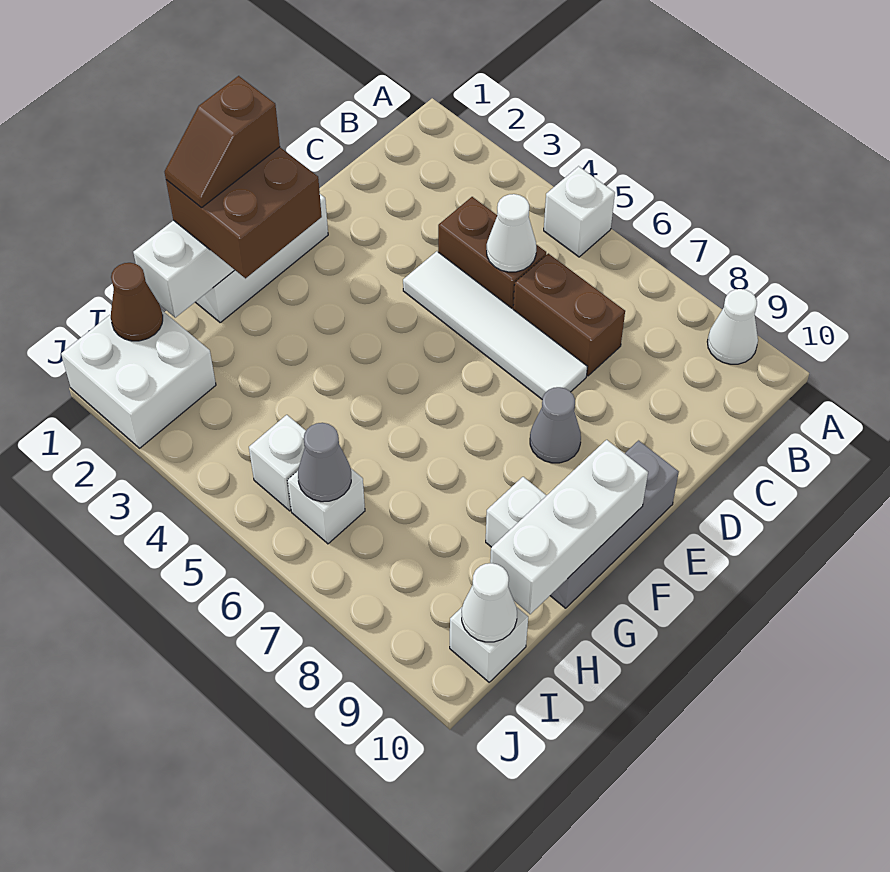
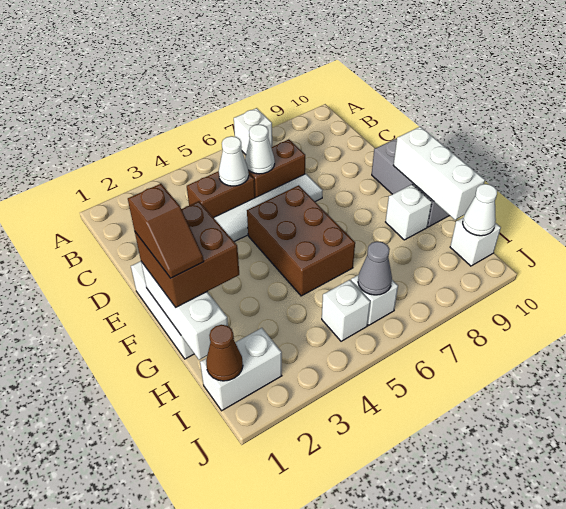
white brick A5 level 1 -> white brick A7 level 1
white cone A9 level 1 -> white cone C6 level 2
none -> brown brick E5:G6 level 1
grey cone E8 level 1 -> none
white brick I1:J2 level 1 -> white brick I1:I2 level 1

